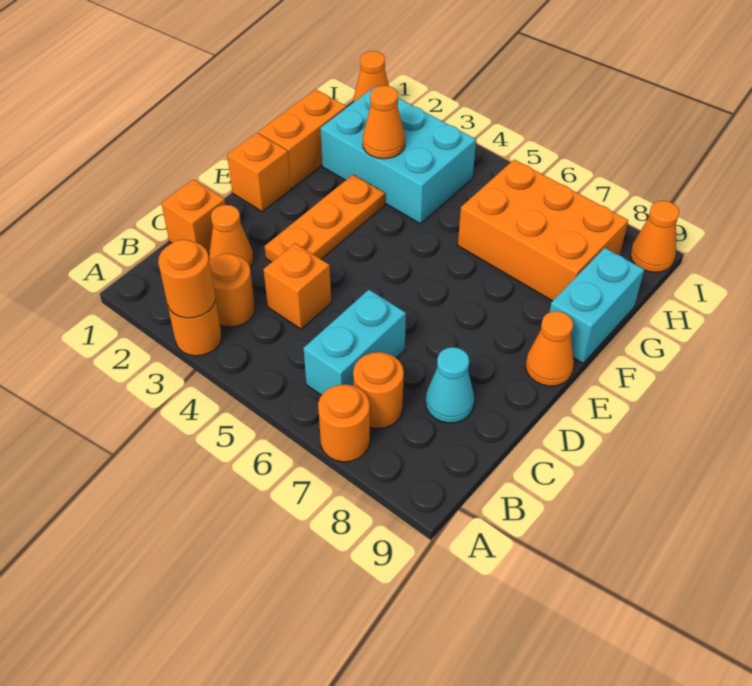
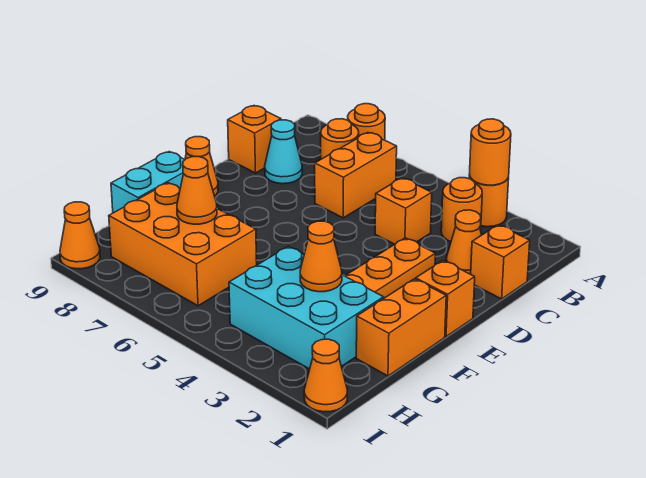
cyan brick B6:C6 level 1 -> orange brick B6:C6 level 1
none -> orange brick C9 level 1
none -> orange cone G7 level 2

